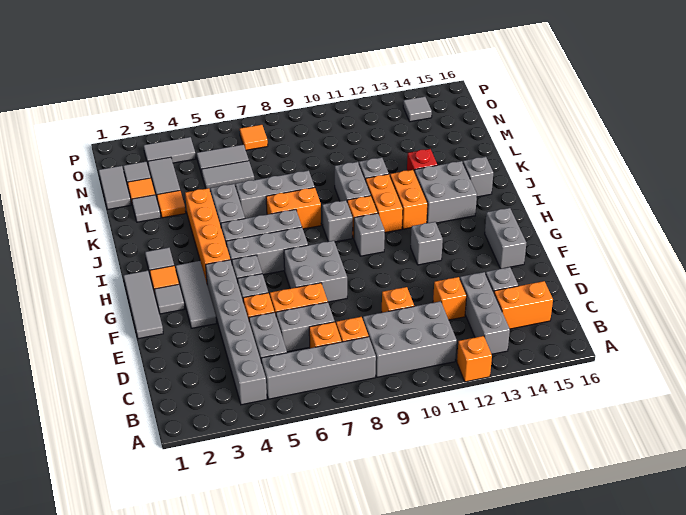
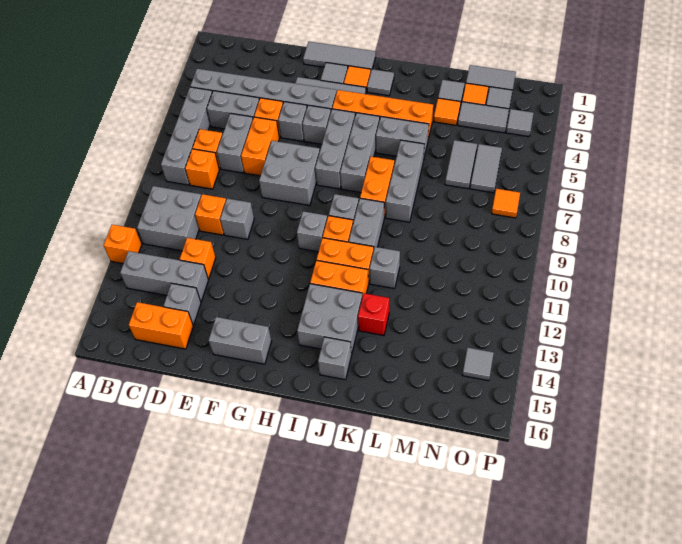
grey brick B9:C11 level 1 -> grey brick B10:C11 level 1
orange brick C14:C15 level 1 -> orange brick C15:D15 level 1
grey brick G12 level 1 -> grey brick E10 level 1
grey brick J10:K10 level 1 -> grey brick J9:J10 level 1
grey tile O3:O4 level 1 -> grey tile O3 level 1

